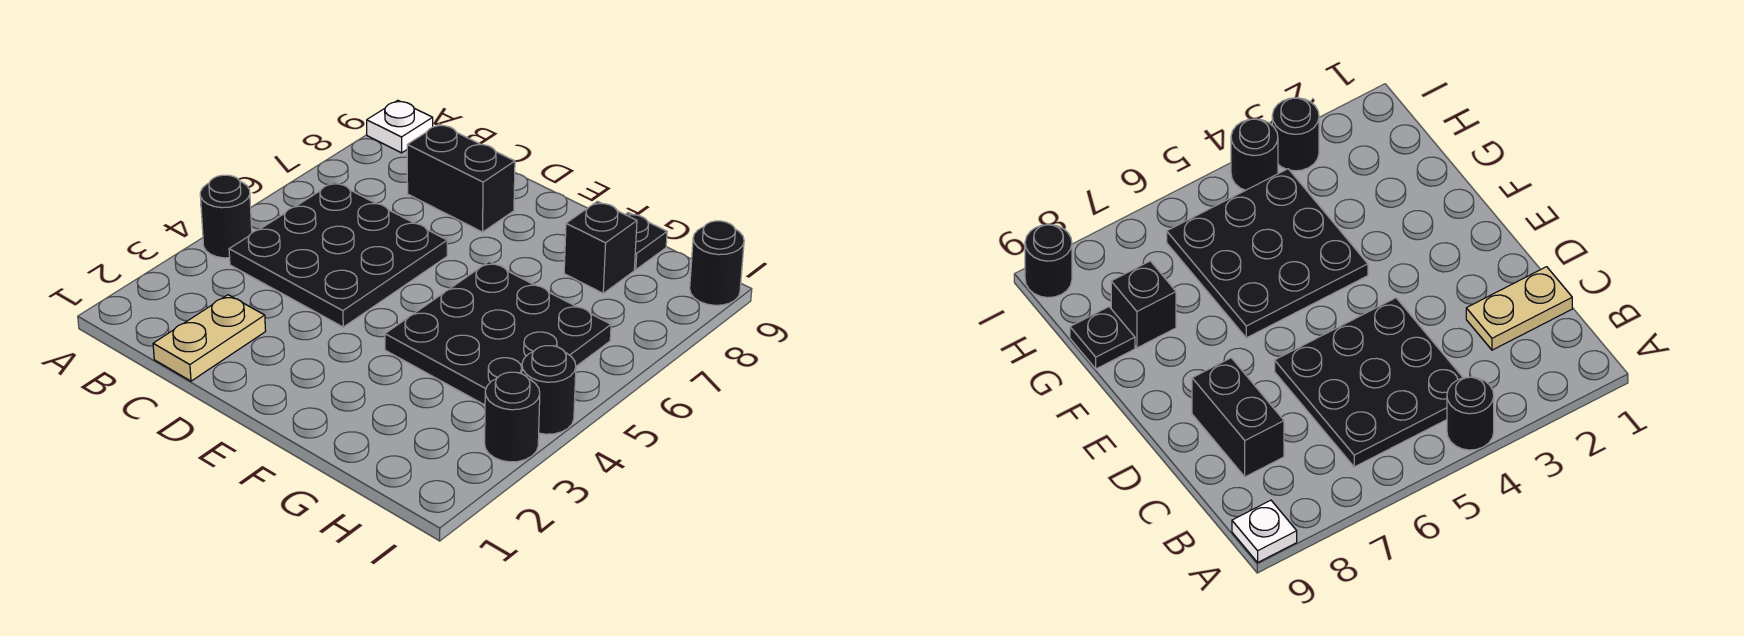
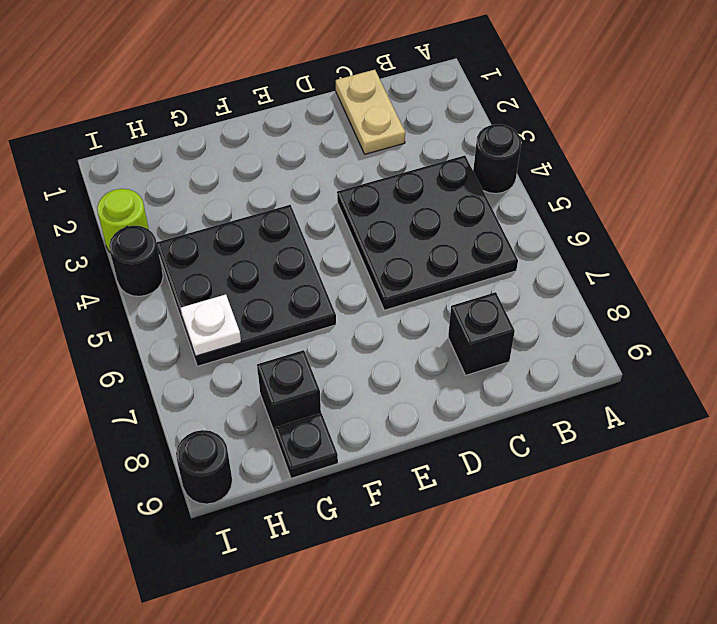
white plate A9 level 1 -> white plate H6 level 2
black brick C8:D8 level 1 -> black brick C8 level 1
black round brick I3 level 1 -> lime round brick I3 level 1

